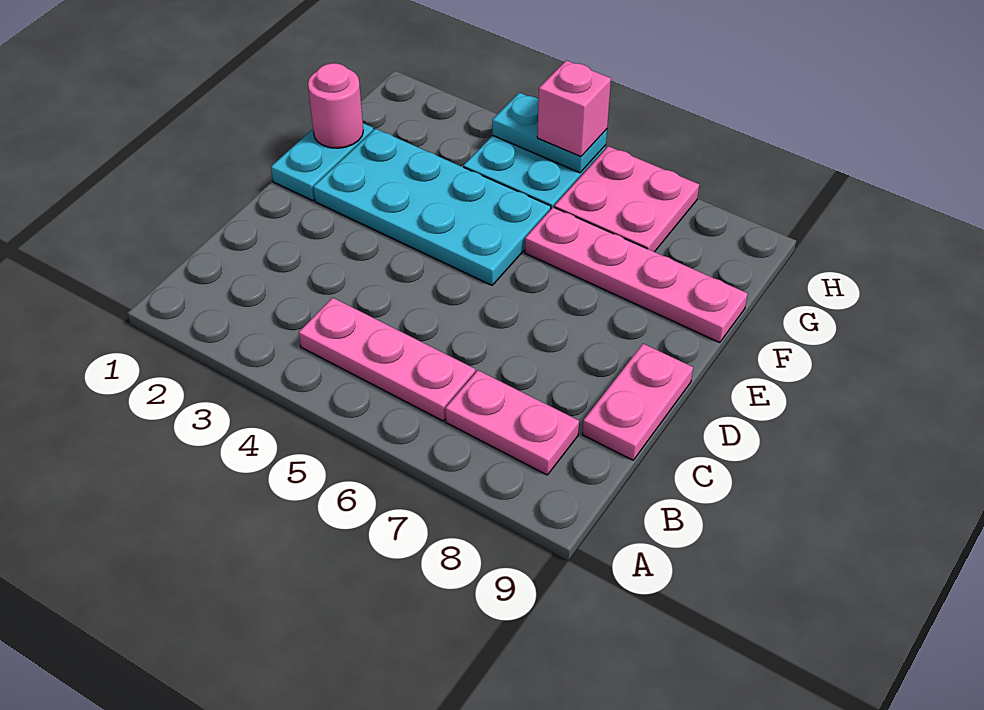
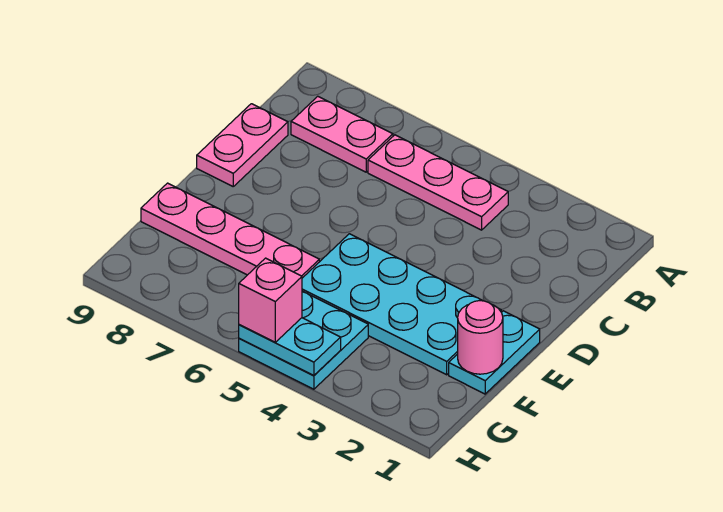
pink plate G6:H7 level 1 -> none

